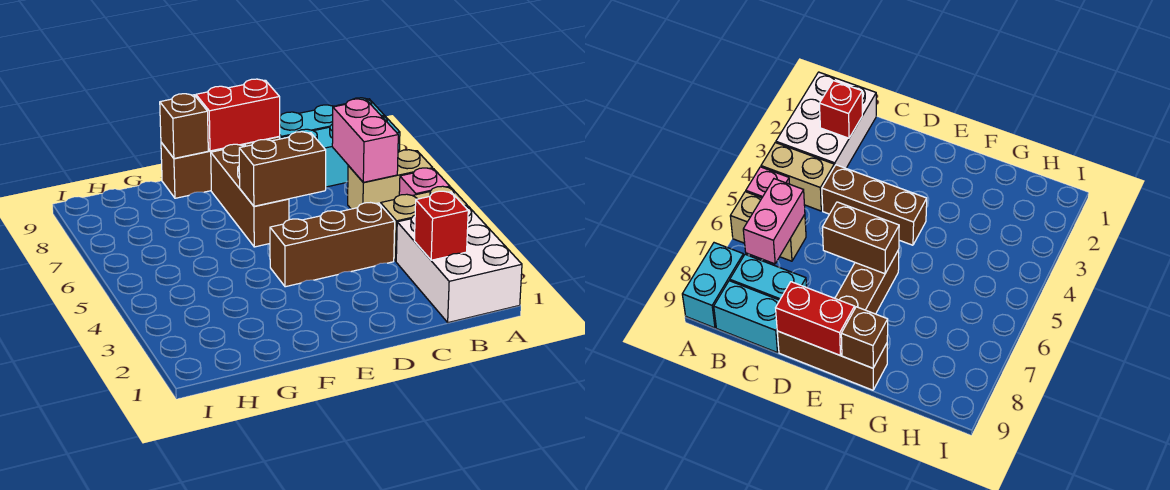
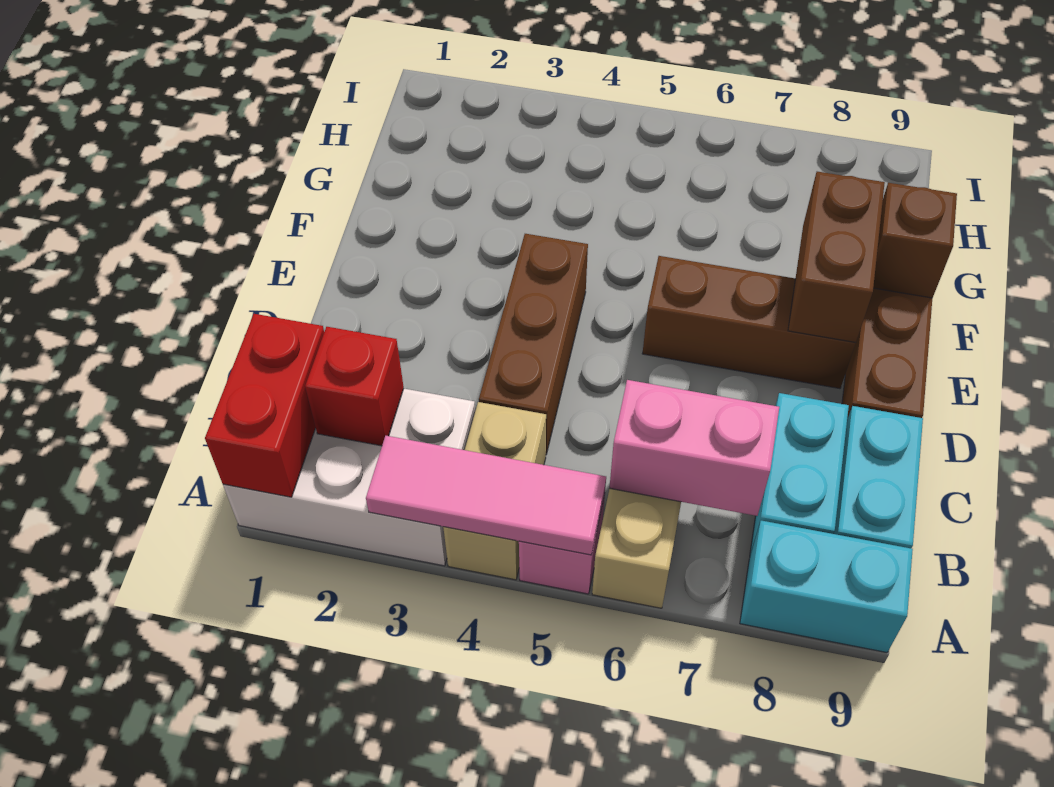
none -> pink tile A3:A5 level 2
brown brick D6:E6 level 2 -> brown brick E8:F8 level 2
red brick D9:E9 level 2 -> red brick A1:B1 level 2

